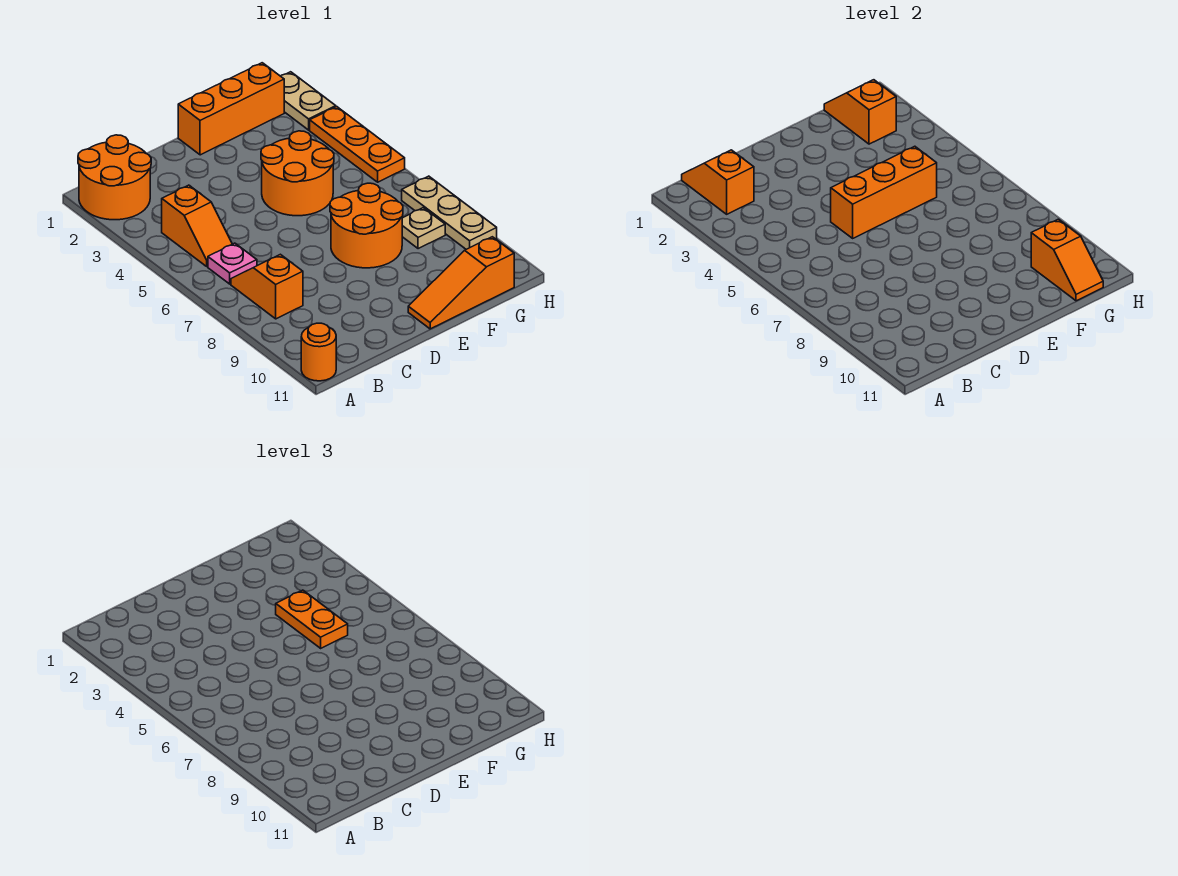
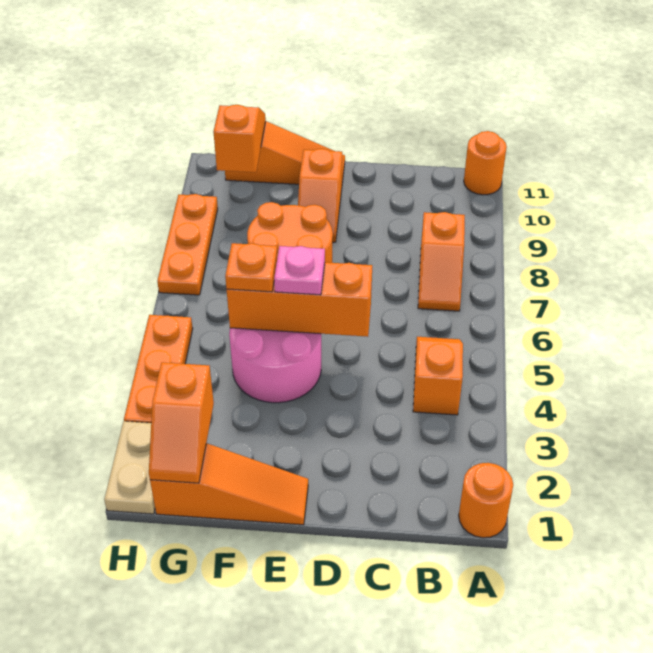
orange round brick A1:B2 level 1 -> orange round brick A1 level 1
orange slope B1:B2 level 2 top 2 -> orange slope E9:E10 level 1 top 10
pink plate B6 level 1 -> pink plate E5 level 3
orange brick E1:G1 level 1 -> orange slope E1:G1 level 1 top G
orange round brick E4:F5 level 1 -> pink round brick E4:F5 level 1
orange plate F4:F5 level 3 -> orange plate F5 level 3
tan plate G8 level 1 -> none
tan plate H7:H9 level 1 -> orange plate H7:H9 level 1

